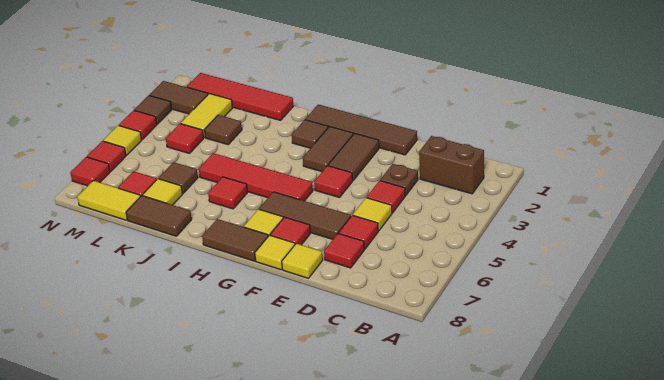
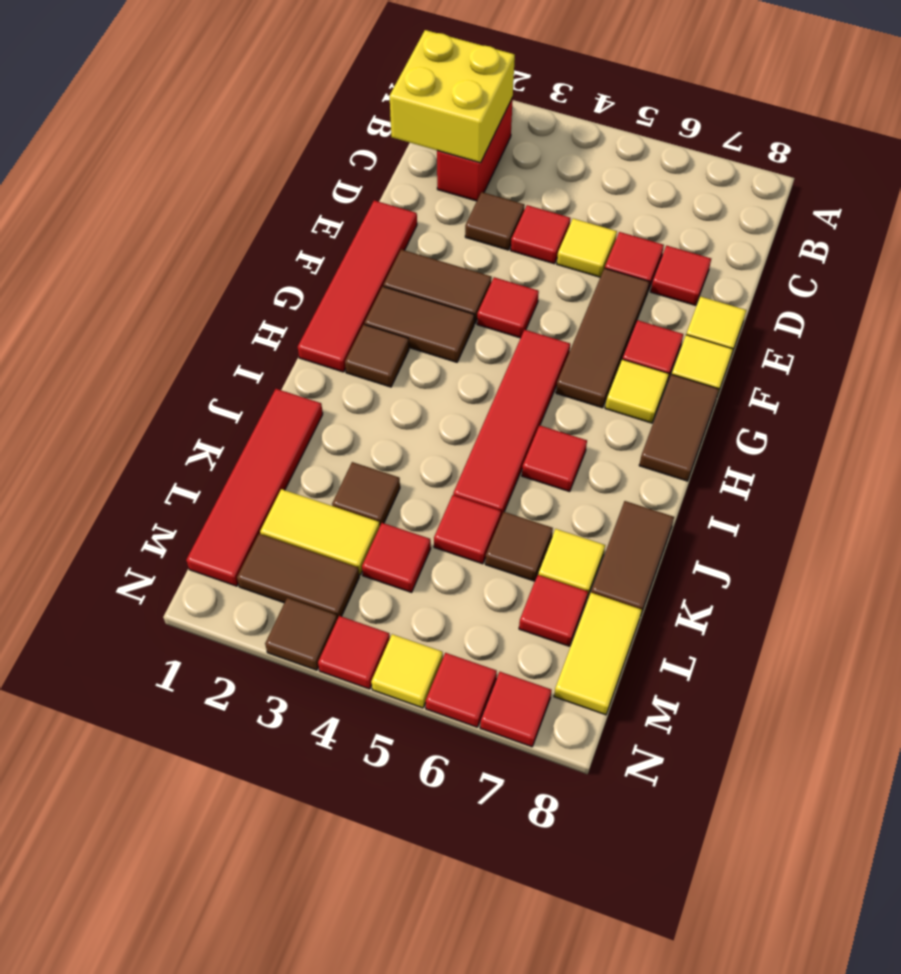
none -> yellow brick B1:C2 level 2
brown brick B2:C2 level 1 -> red brick B2:C2 level 1
brown plate D3 level 1 -> brown tile D3 level 1
brown tile E1:H1 level 1 -> red tile E1:H1 level 1
none -> red tile K5 level 1
brown tile M2:N2 level 1 -> brown tile M2:M3 level 1

